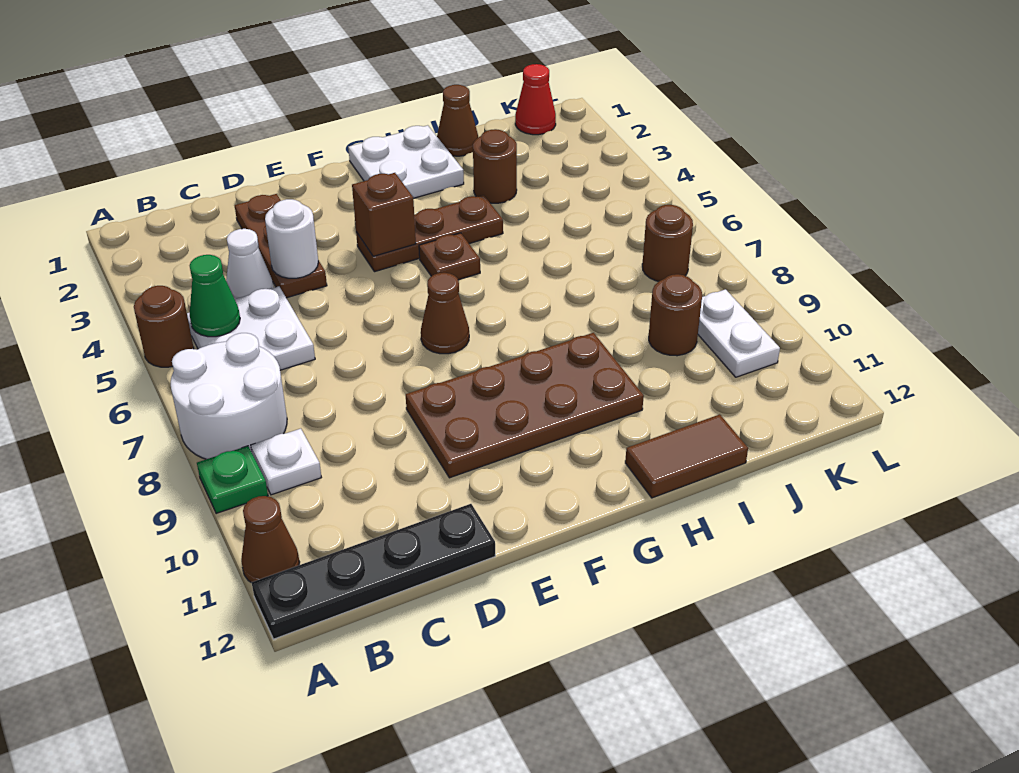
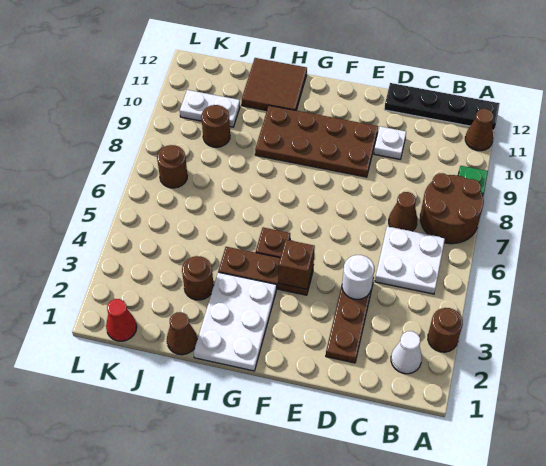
brown round brick A5 level 1 -> brown round brick A3 level 1
white round brick A7:B8 level 1 -> brown round brick A7:B8 level 1
green cone B5 level 2 -> none
white plate B9 level 1 -> white plate D10 level 1
white cone C4 level 1 -> white cone B2 level 1
brown cone F7 level 1 -> brown cone C7 level 1
white plate G1:H2 level 1 -> white plate G1:H3 level 1
brown tile H12:I12 level 1 -> brown tile H11:I12 level 1
white plate K9:K10 level 1 -> white plate J10:K10 level 1

